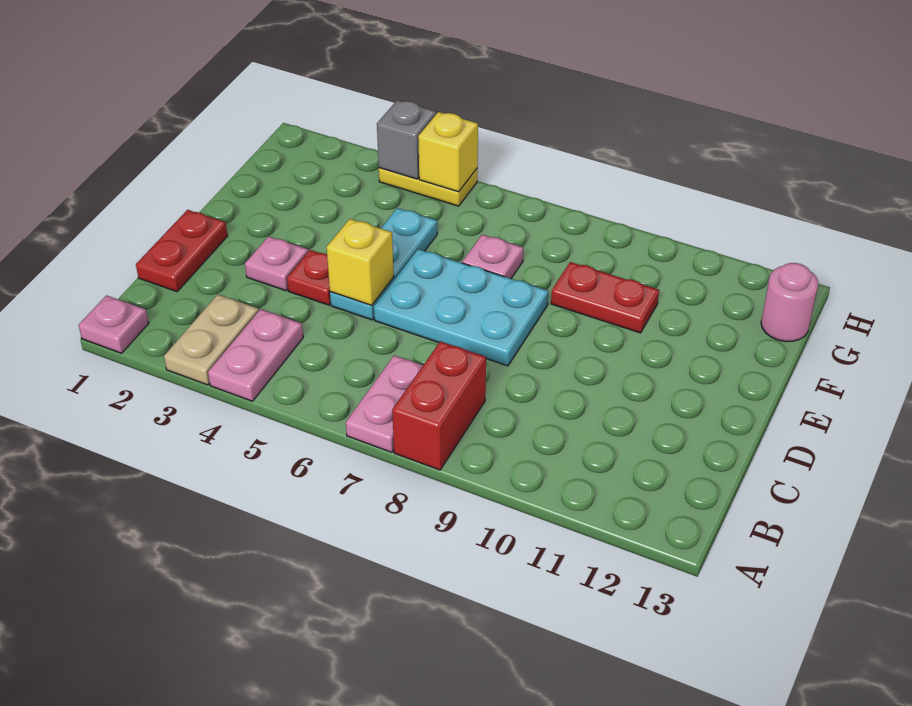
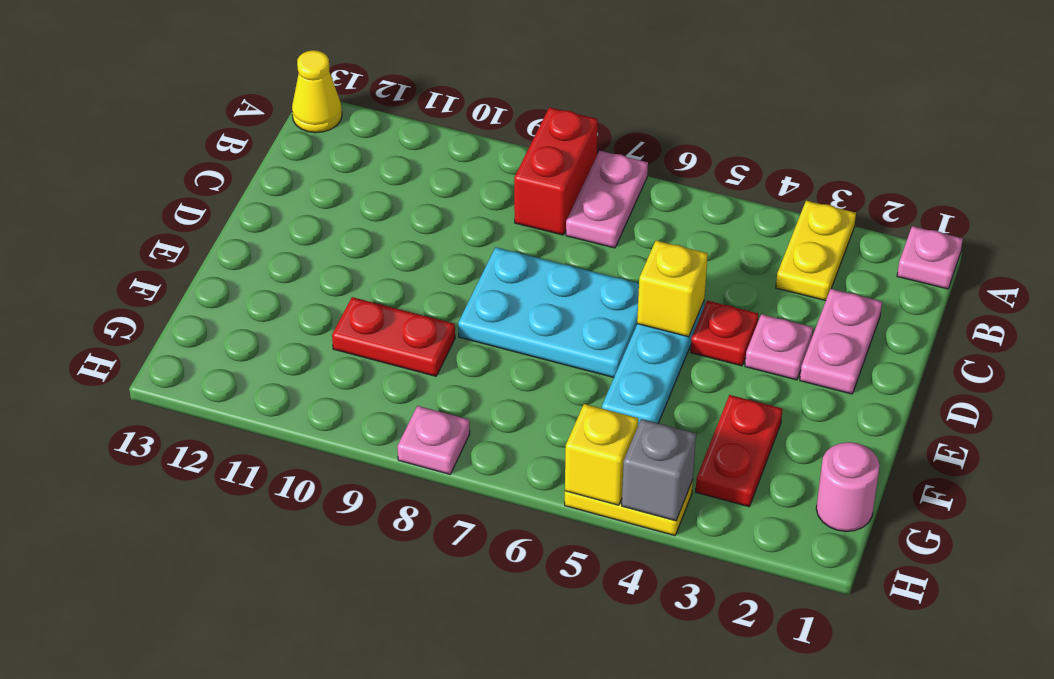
tan plate A3:B3 level 1 -> yellow plate A3:B3 level 1
pink plate A4:B4 level 1 -> pink plate C2:D2 level 1
none -> yellow cone A13 level 1
red plate C1:D1 level 1 -> red plate F3:G3 level 1
pink plate F7 level 1 -> pink plate H8 level 1
pink round brick G13 level 1 -> pink round brick G1 level 1

